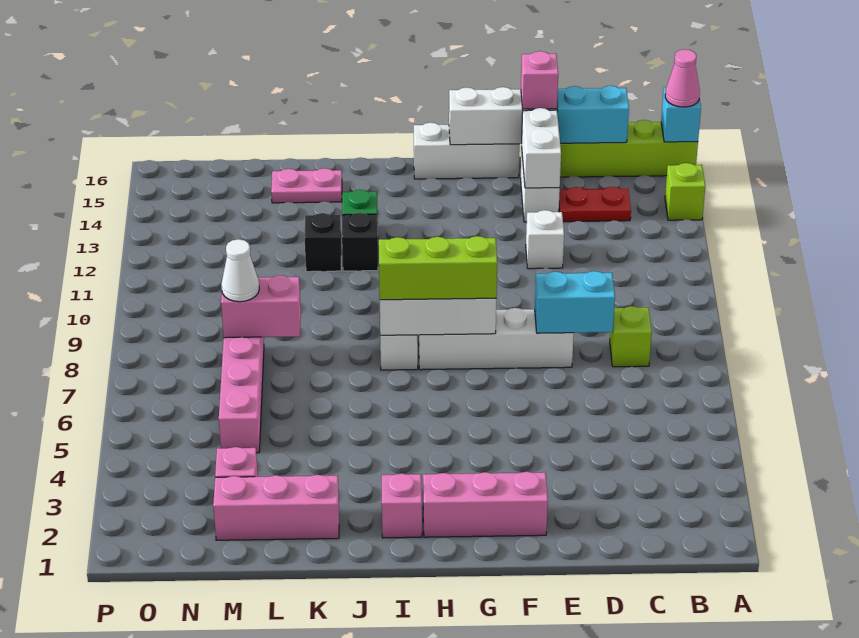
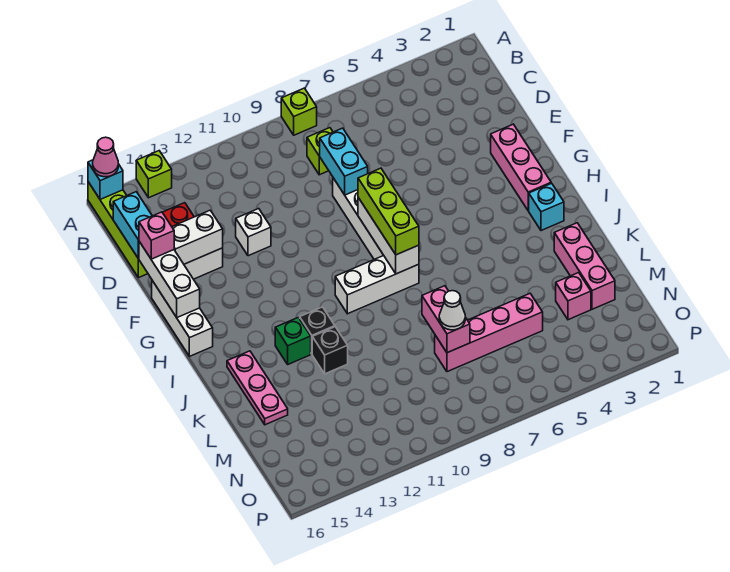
none -> lime brick A8 level 1
pink brick I2 level 1 -> cyan brick I2 level 1
pink plate K15:L15 level 1 -> pink plate J15:L15 level 1

